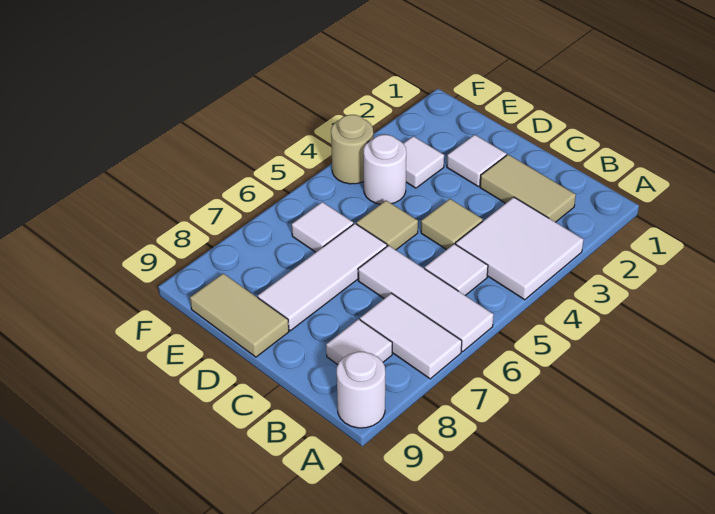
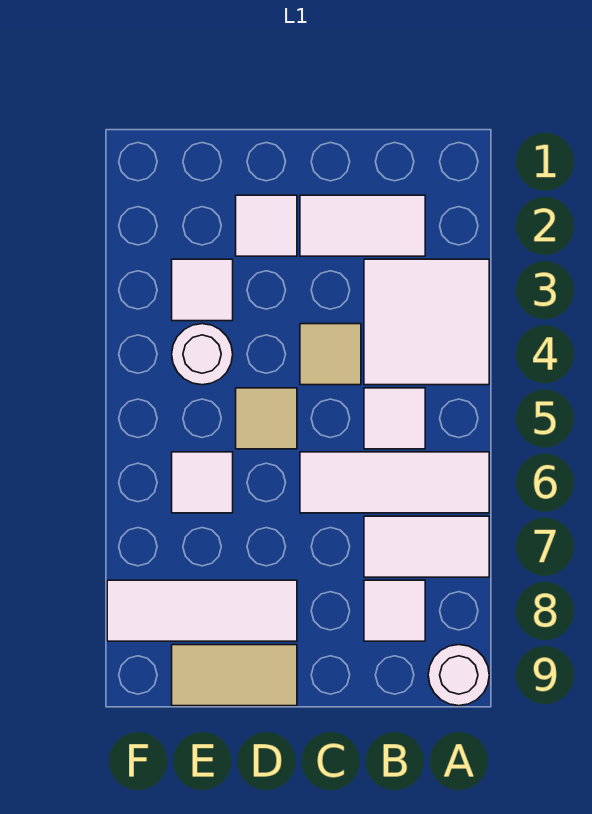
tan tile B2:C2 level 1 -> white tile B2:C2 level 1
white tile D6:D8 level 1 -> white tile D8:F8 level 1
tan round brick F4 level 1 -> none

